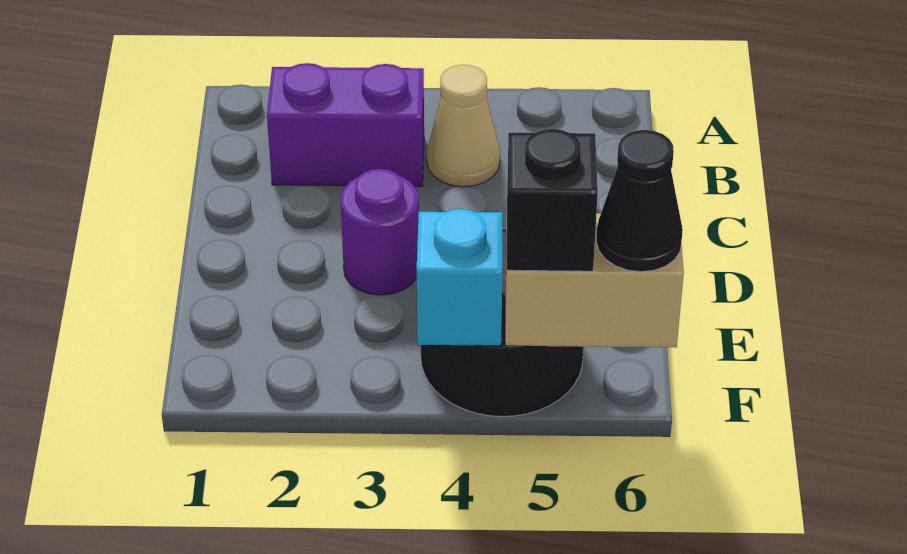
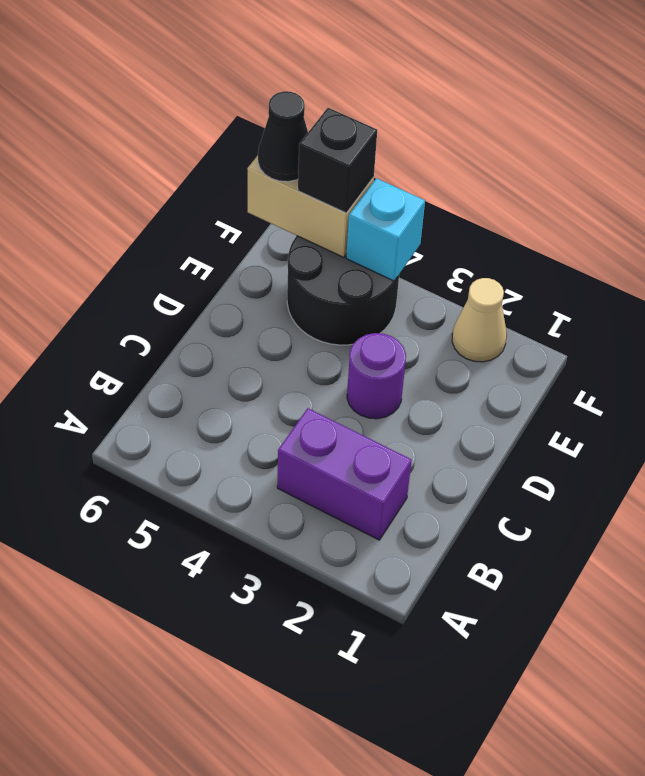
tan cone B4 level 1 -> tan cone F2 level 1

